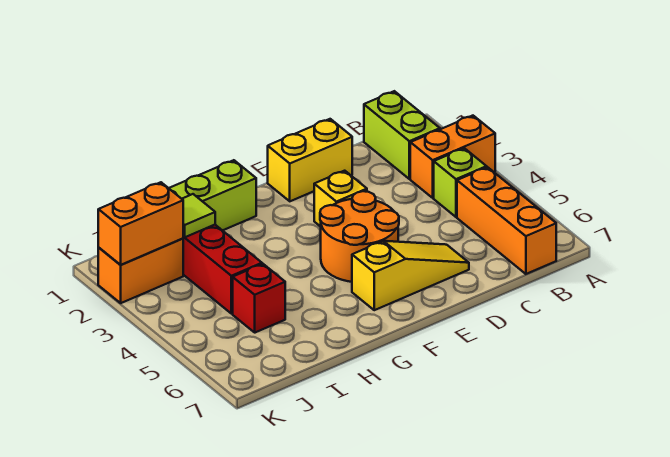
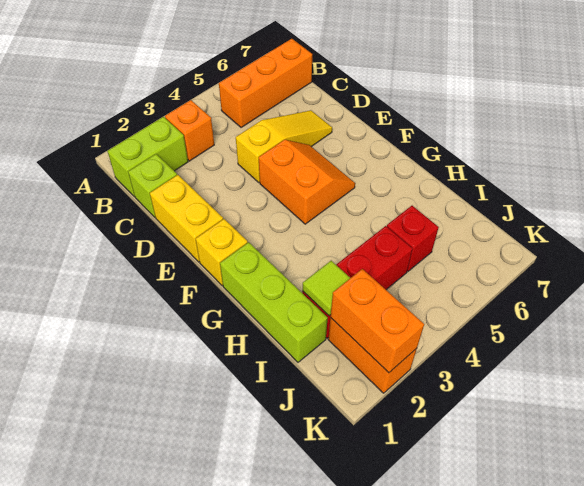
orange brick A3:B3 level 1 -> orange brick B3 level 1
lime brick B4 level 1 -> lime brick C1 level 1
yellow slope D6:F6 level 1 top F -> yellow slope D4:D6 level 1 top 4
yellow brick E3 level 1 -> yellow brick F1 level 1
orange round brick E4:F5 level 1 -> orange slope E4:F5 level 1 top 4

